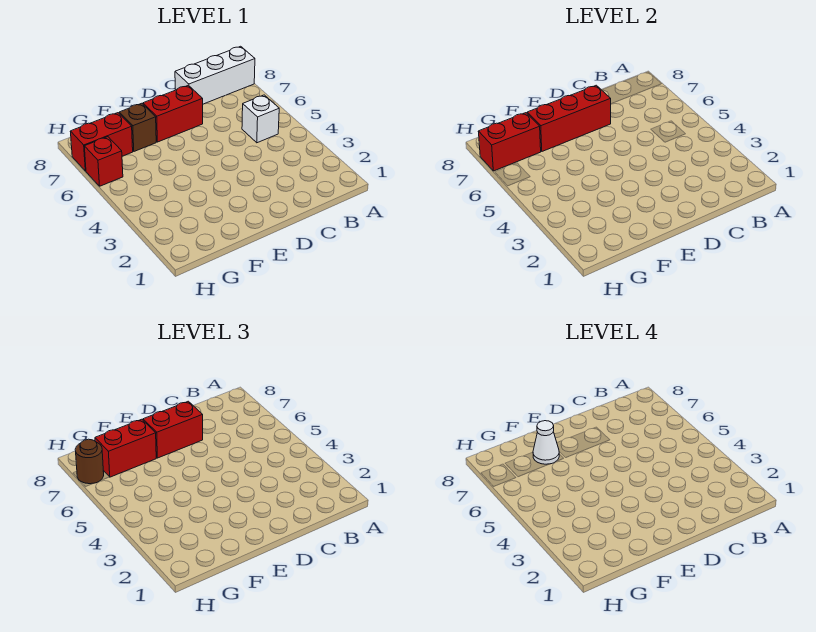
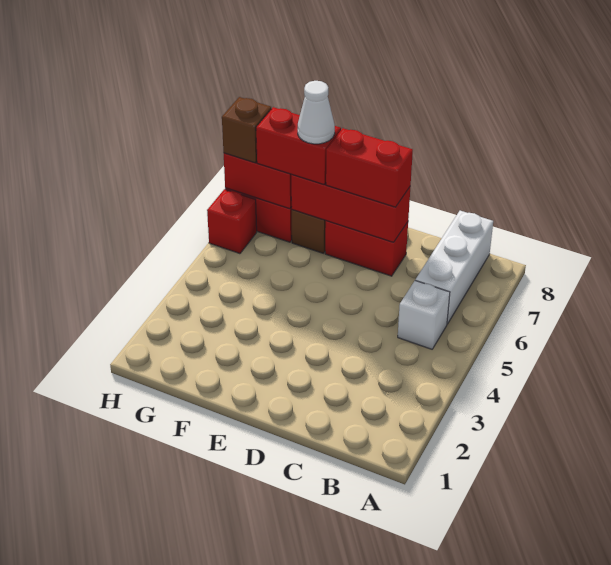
white brick A8:C8 level 1 -> white brick B6:B8 level 1
brown round brick H7 level 3 -> brown brick H7 level 3

